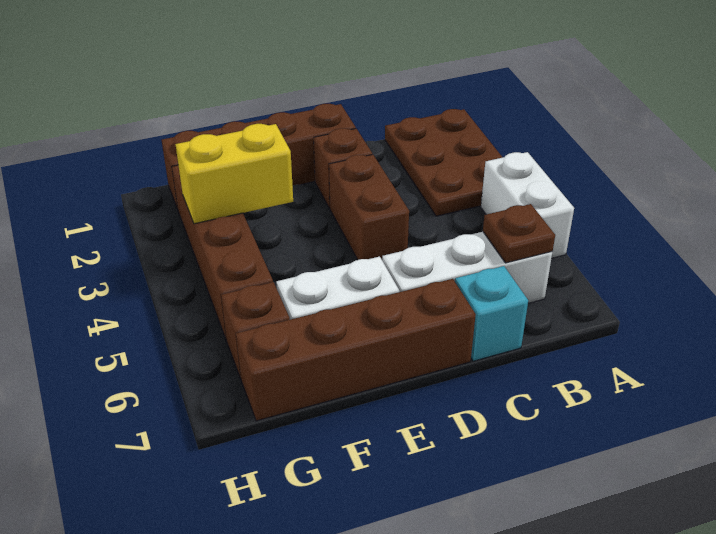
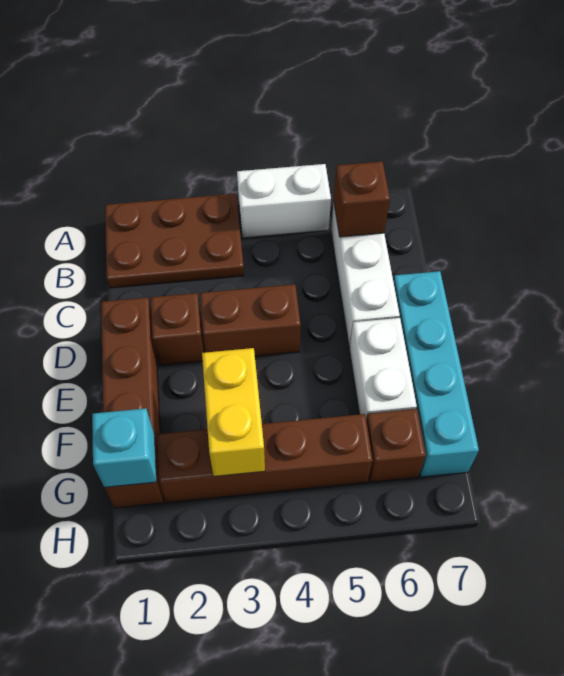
brown plate B6 level 2 -> brown brick B6 level 2
cyan brick C7 level 1 -> cyan brick G1 level 2
brown brick D7:G7 level 1 -> cyan brick D7:G7 level 1

